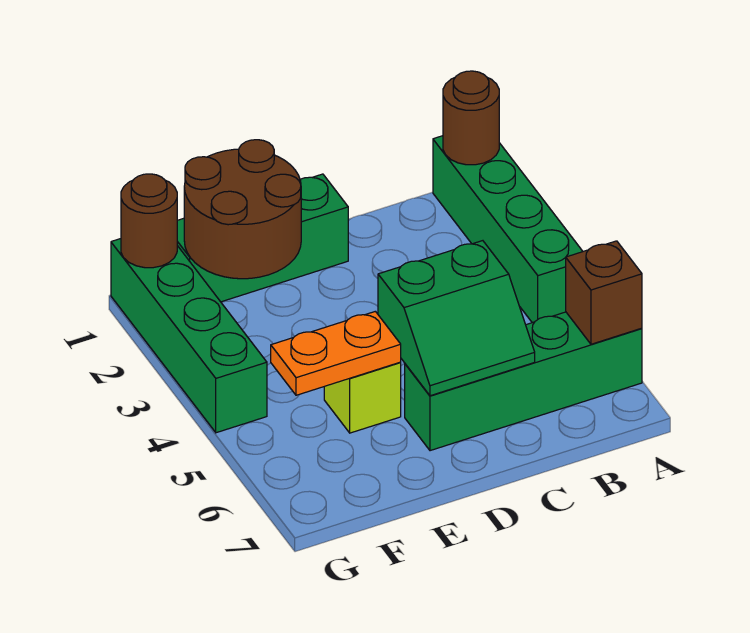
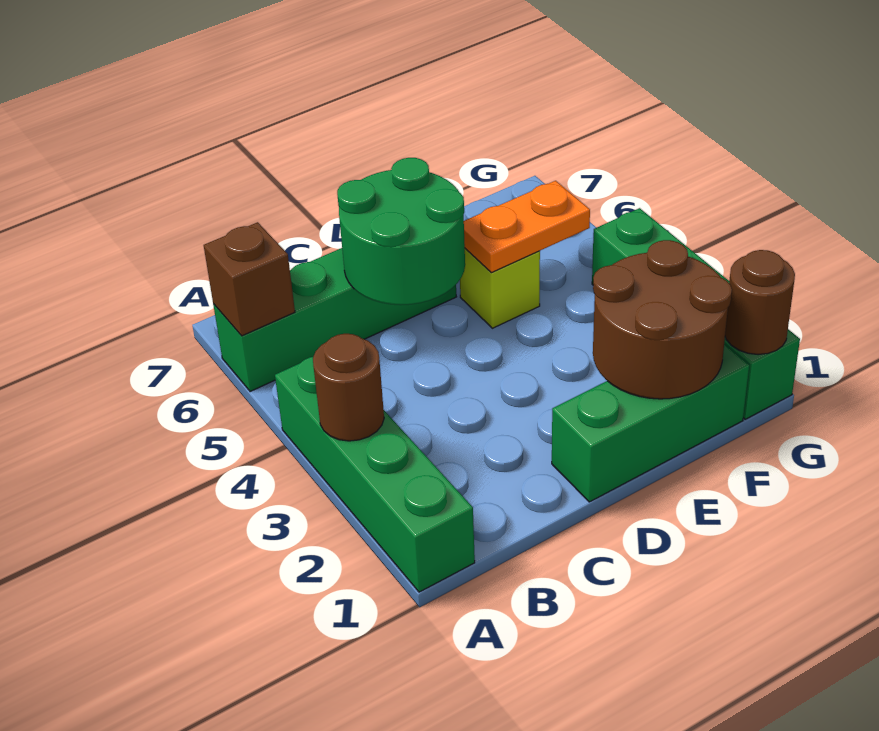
brown round brick A1 level 2 -> brown round brick A3 level 2
green slope C5:D6 level 2 top 5 -> green round brick C5:D6 level 2

